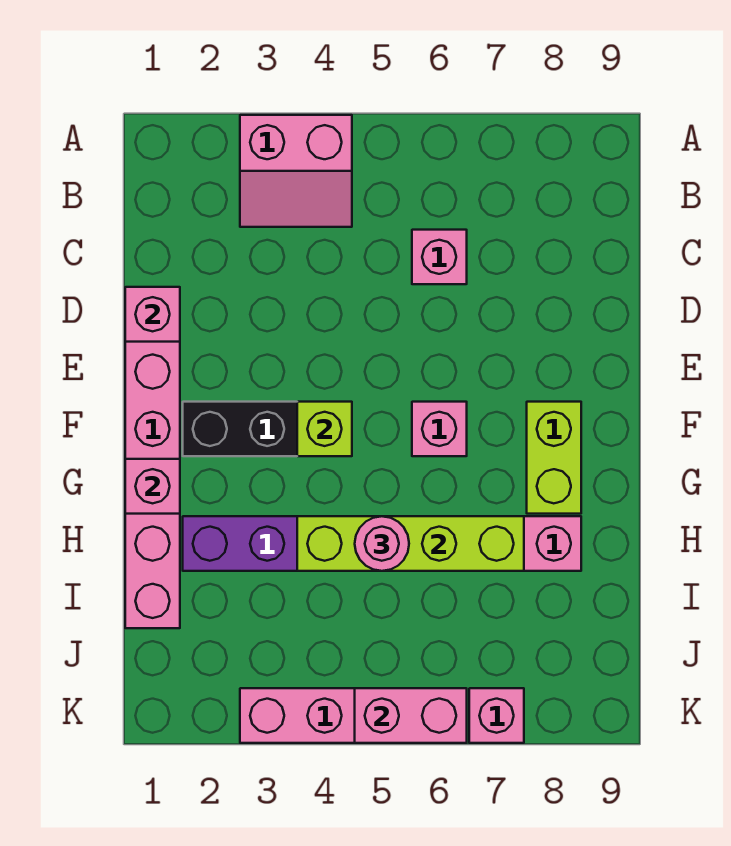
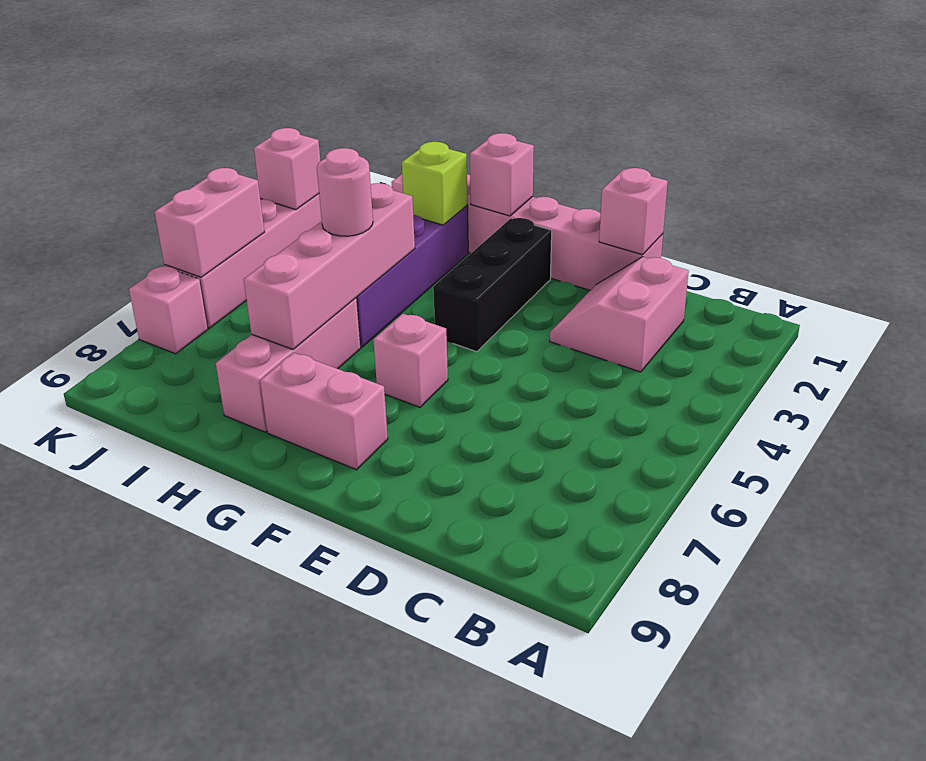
pink slope A3:B4 level 1 top A -> pink slope C2:D3 level 1 top C
pink brick C6 level 1 -> pink brick K3 level 2
lime brick F4 level 2 -> lime brick H2 level 2
lime brick F8:G8 level 1 -> pink brick F8:G8 level 1
lime brick H4:H7 level 2 -> pink brick H4:H7 level 2

